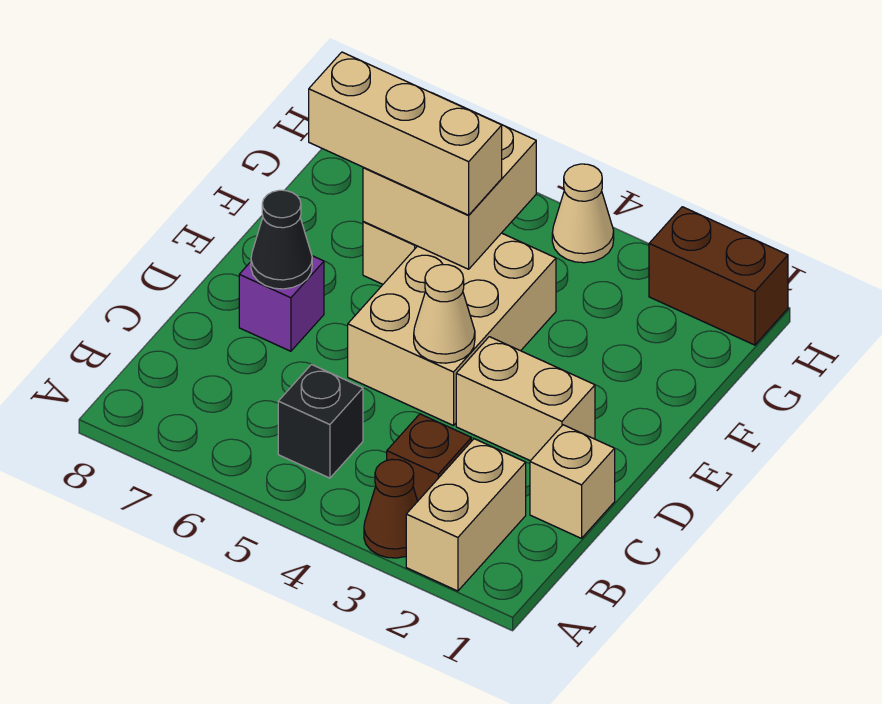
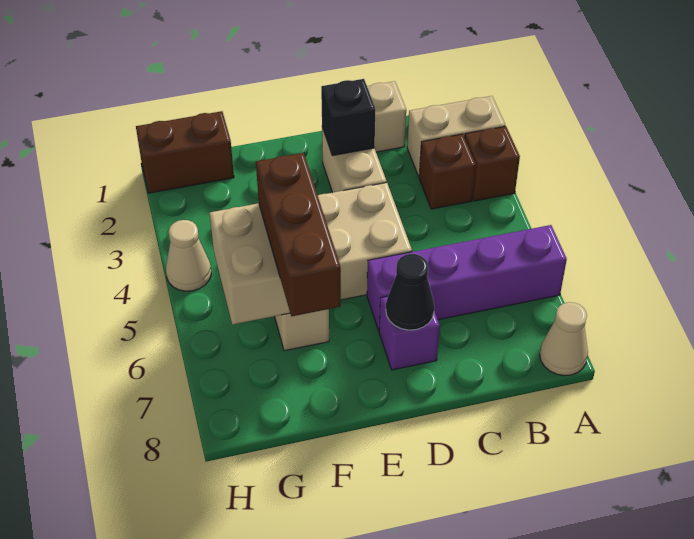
brown cone A3 level 1 -> brown brick A3 level 1
none -> purple brick A6:D6 level 1
black brick B5 level 1 -> black brick D2 level 2
tan cone D4 level 2 -> tan cone A8 level 1
tan brick F5:F7 level 3 -> brown brick F5:F7 level 3
brown brick H1:H2 level 1 -> brown brick G1:H1 level 1

